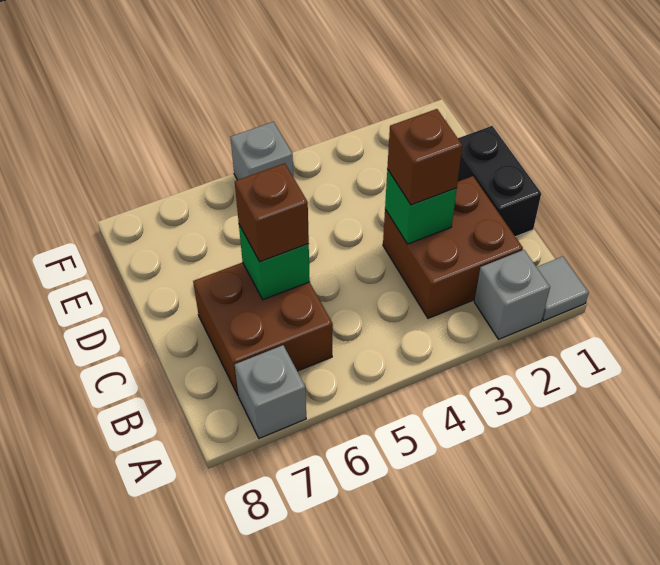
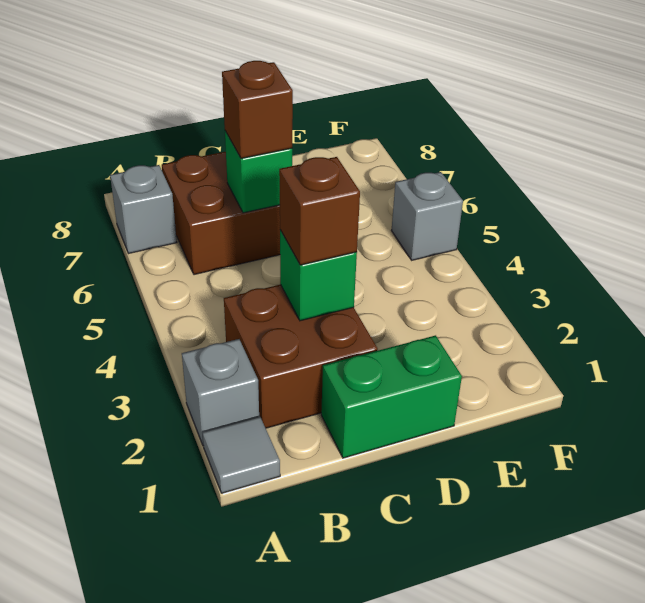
black brick C1:D1 level 1 -> green brick C1:D1 level 1

